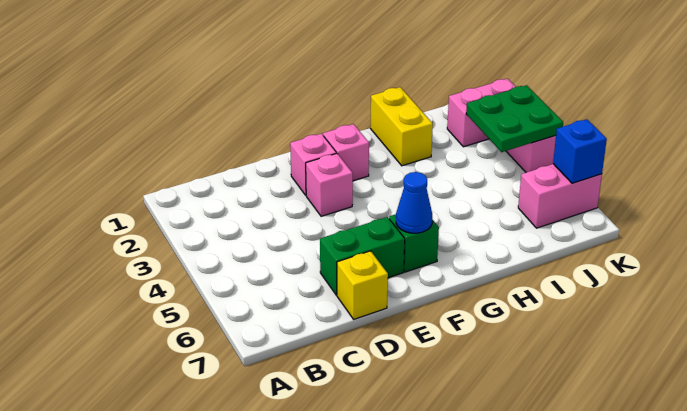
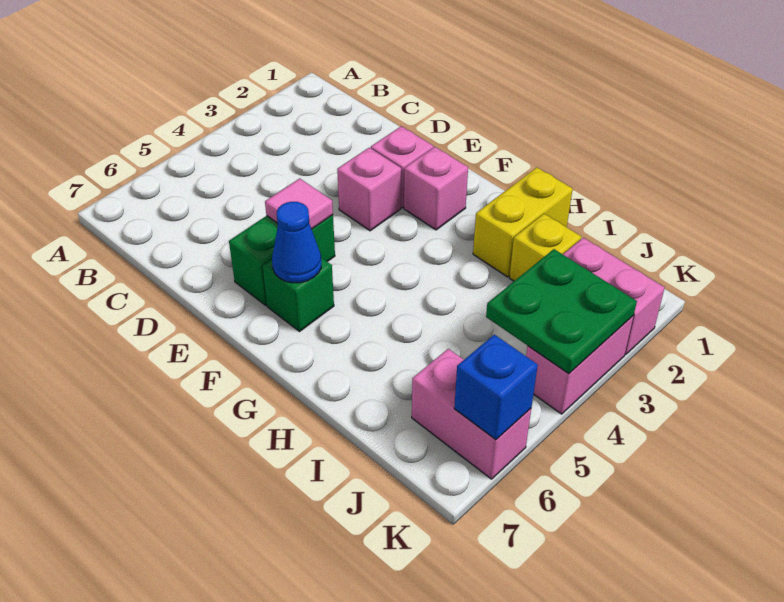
green brick D6:E6 level 1 -> green brick E5:E6 level 1
yellow brick D7 level 1 -> yellow brick I2 level 1
none -> pink tile E5 level 2

